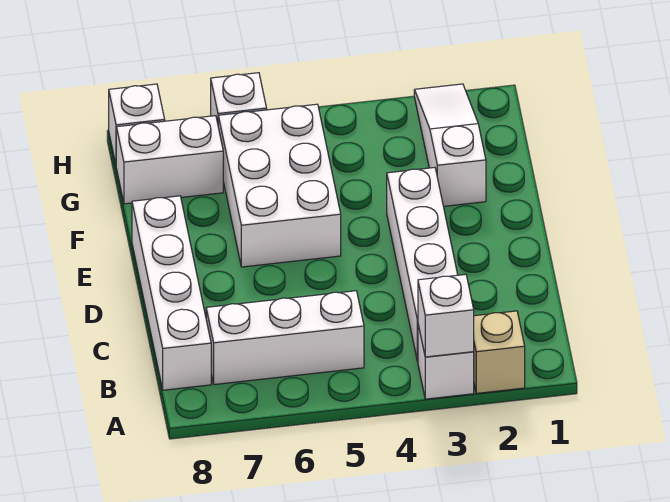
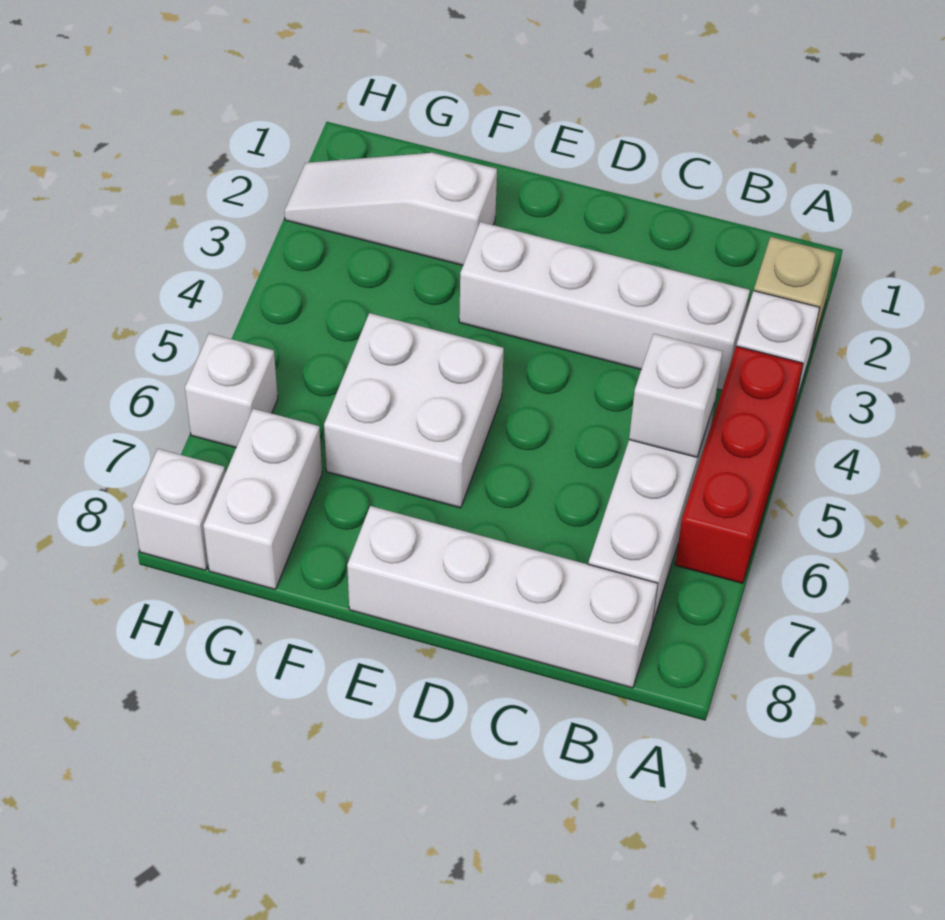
white brick A3 level 2 -> white brick B5 level 2
none -> red brick A4:A6 level 1
white brick E5:G6 level 1 -> white brick E5:F6 level 1

